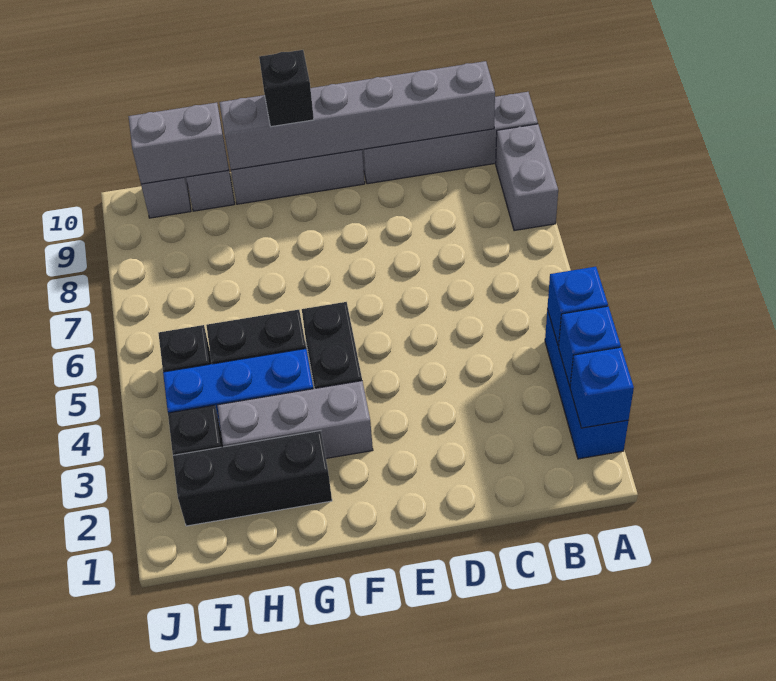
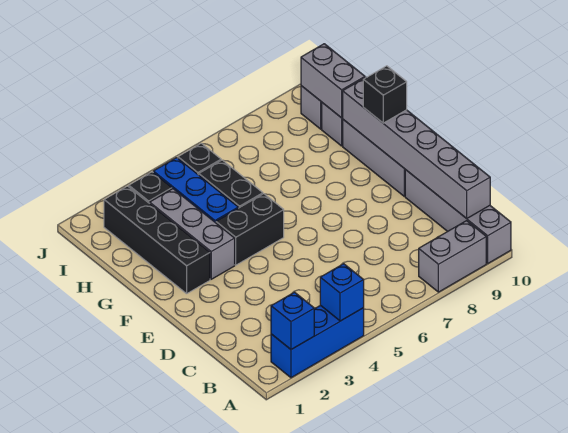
blue brick A3 level 2 -> none
black brick G2:I2 level 1 -> black brick F2:I2 level 1

